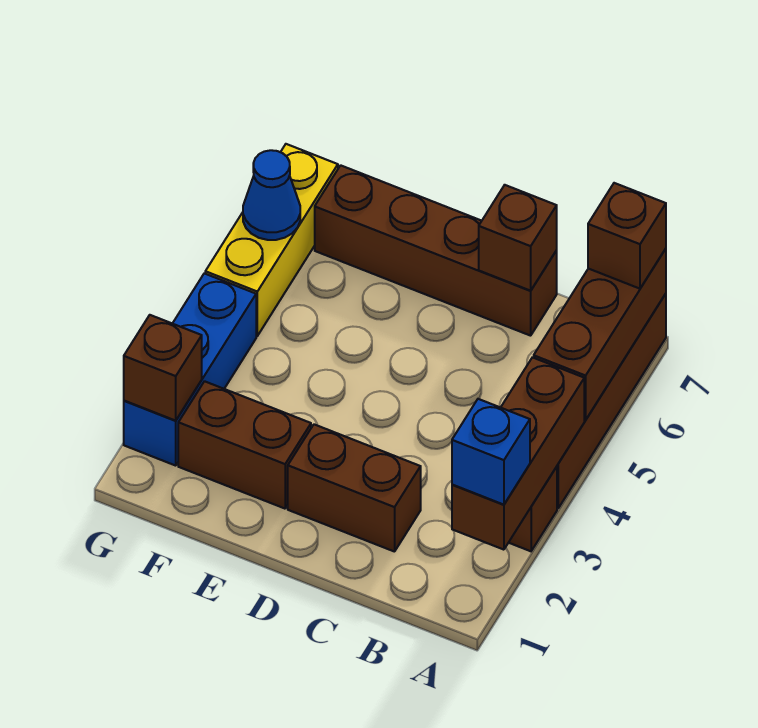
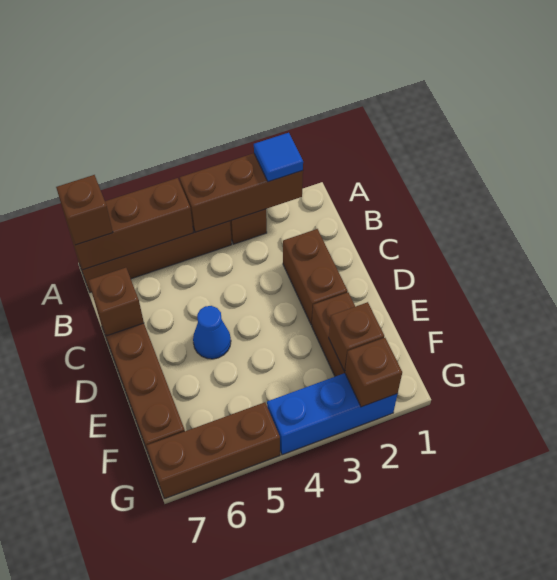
blue brick A2 level 3 -> blue tile A2 level 3
none -> brown brick F2 level 2
yellow brick G5:G7 level 1 -> brown brick G5:G7 level 1
blue cone G6 level 2 -> blue cone D5 level 1

